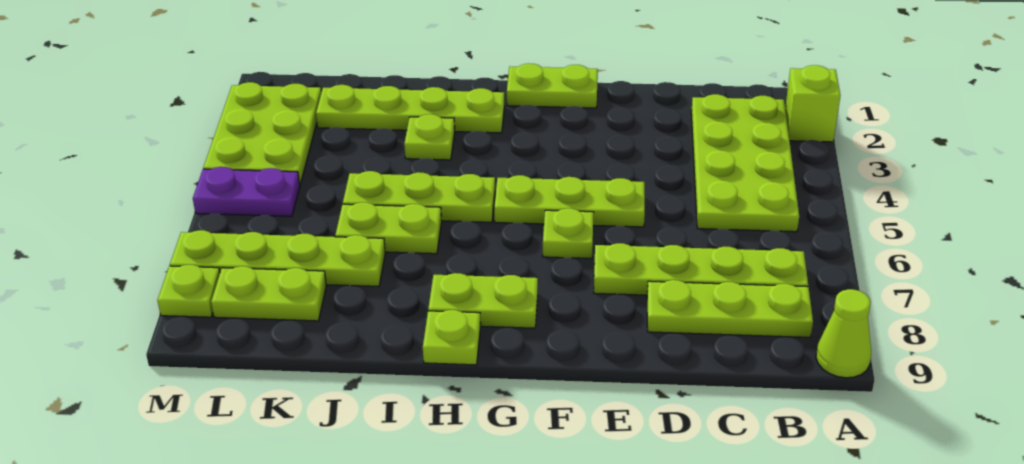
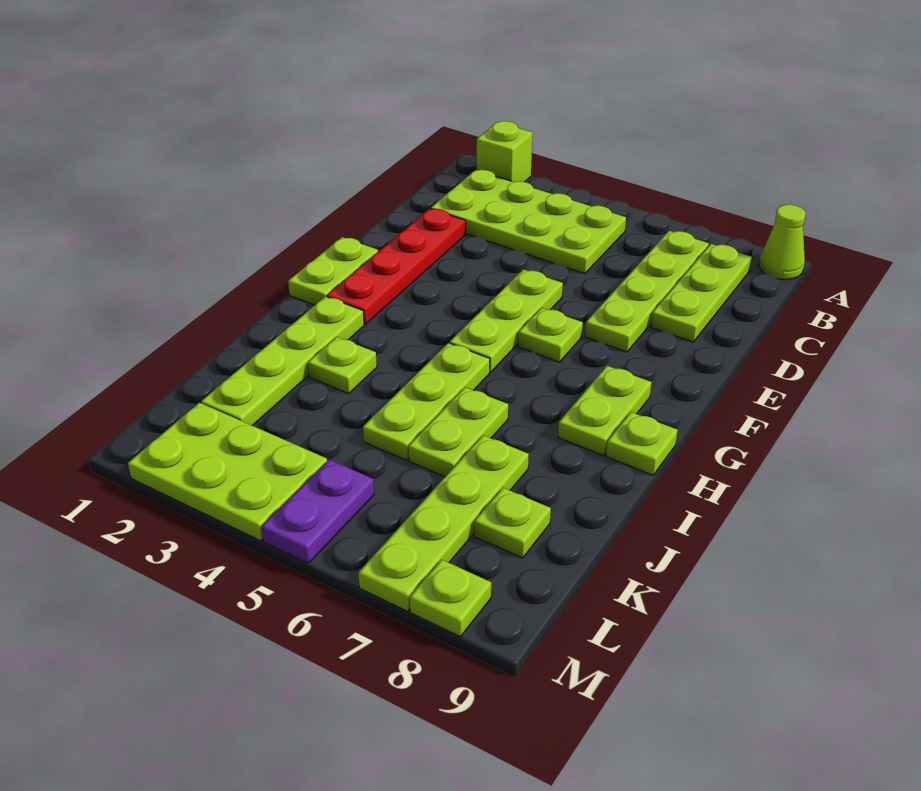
none -> red plate D2:G2 level 1
lime plate K8:L8 level 1 -> lime plate K8 level 1

